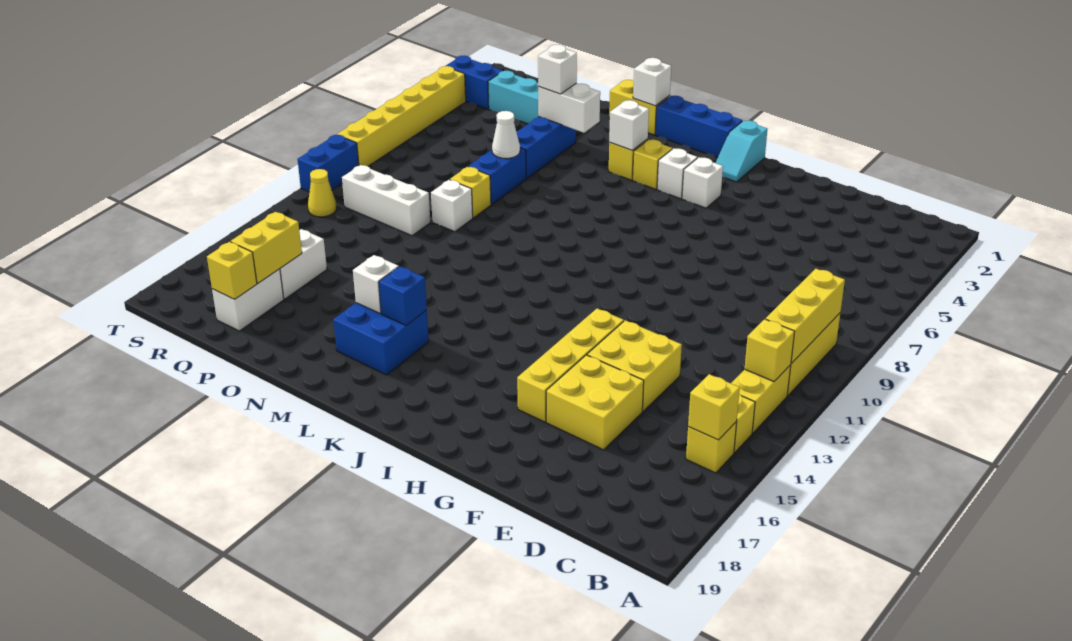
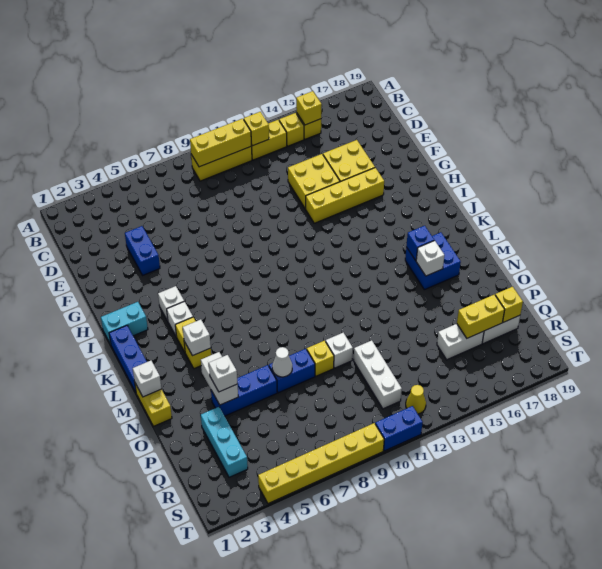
cyan slope I1:I2 level 1 top 1 -> cyan brick I1:I2 level 1
blue brick S3:T3 level 1 -> blue brick E4:F4 level 1

